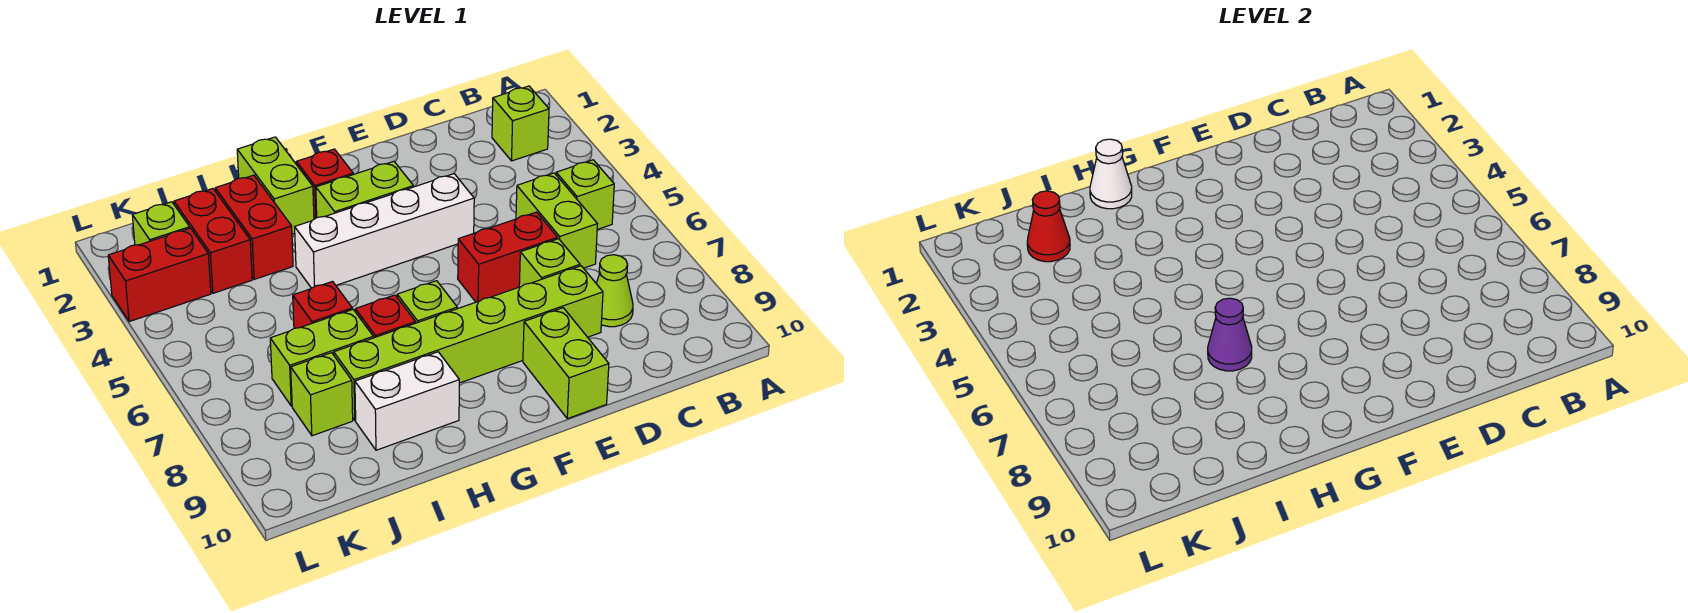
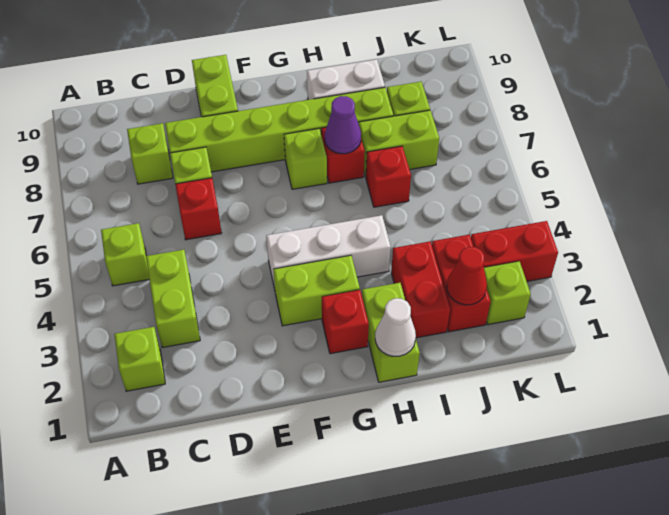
lime brick C5:C6 level 1 -> lime brick C3:C4 level 1
lime cone C8 level 1 -> lime brick C8 level 1
red brick D6:E6 level 1 -> red brick D6 level 1
white brick E4:H4 level 1 -> white brick F4:H4 level 1

